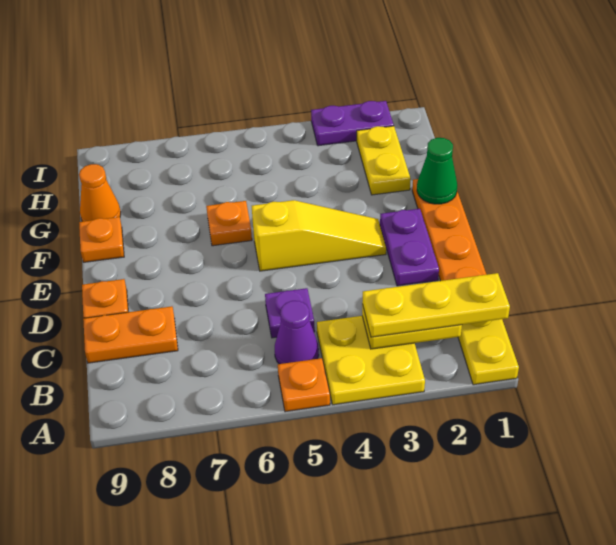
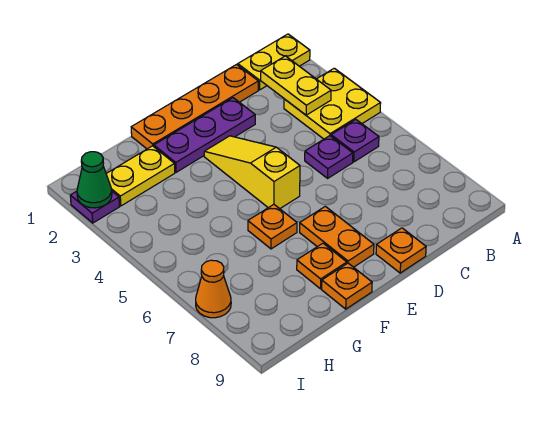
orange plate A5 level 1 -> orange plate F8 level 1
yellow plate B1:B3 level 3 -> none
purple cone B5 level 1 -> purple plate B5 level 1
orange plate C8:C9 level 1 -> orange plate E7:E8 level 1
purple plate D2:E2 level 1 -> purple plate D2:F2 level 1
green cone F1 level 2 -> green cone I2 level 2
orange cone G9 level 1 -> orange cone I7 level 1
purple plate I2:I3 level 1 -> purple plate I2 level 1

